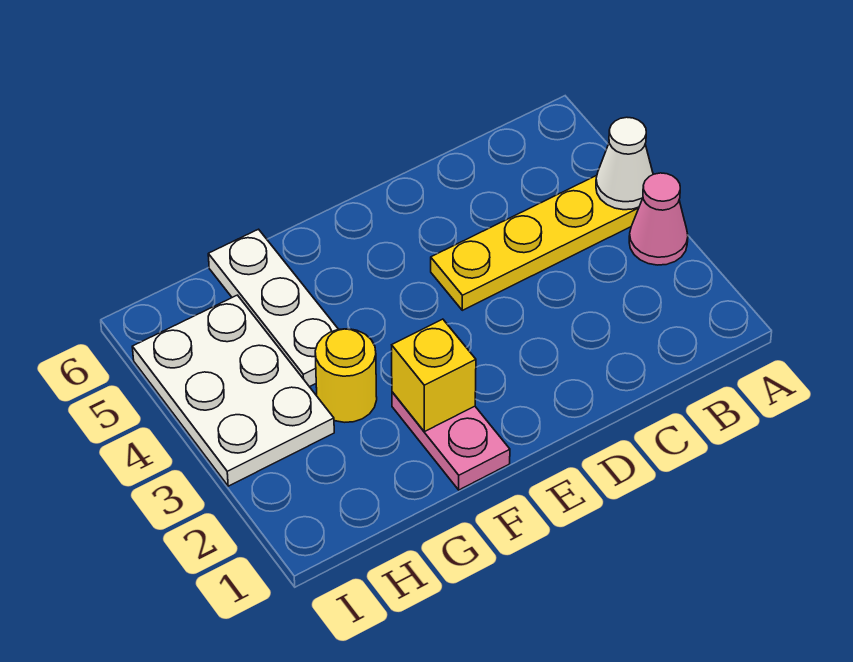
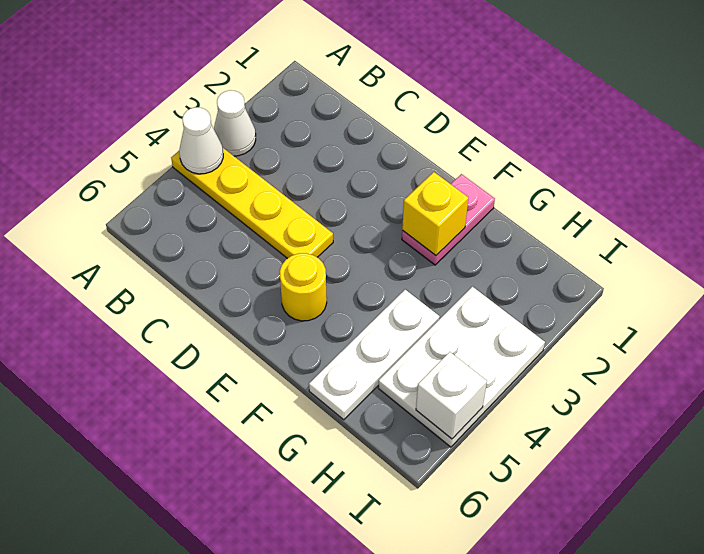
pink cone A3 level 1 -> white cone A3 level 1
yellow round brick G3 level 1 -> yellow round brick E5 level 1
none -> white brick I5 level 2

